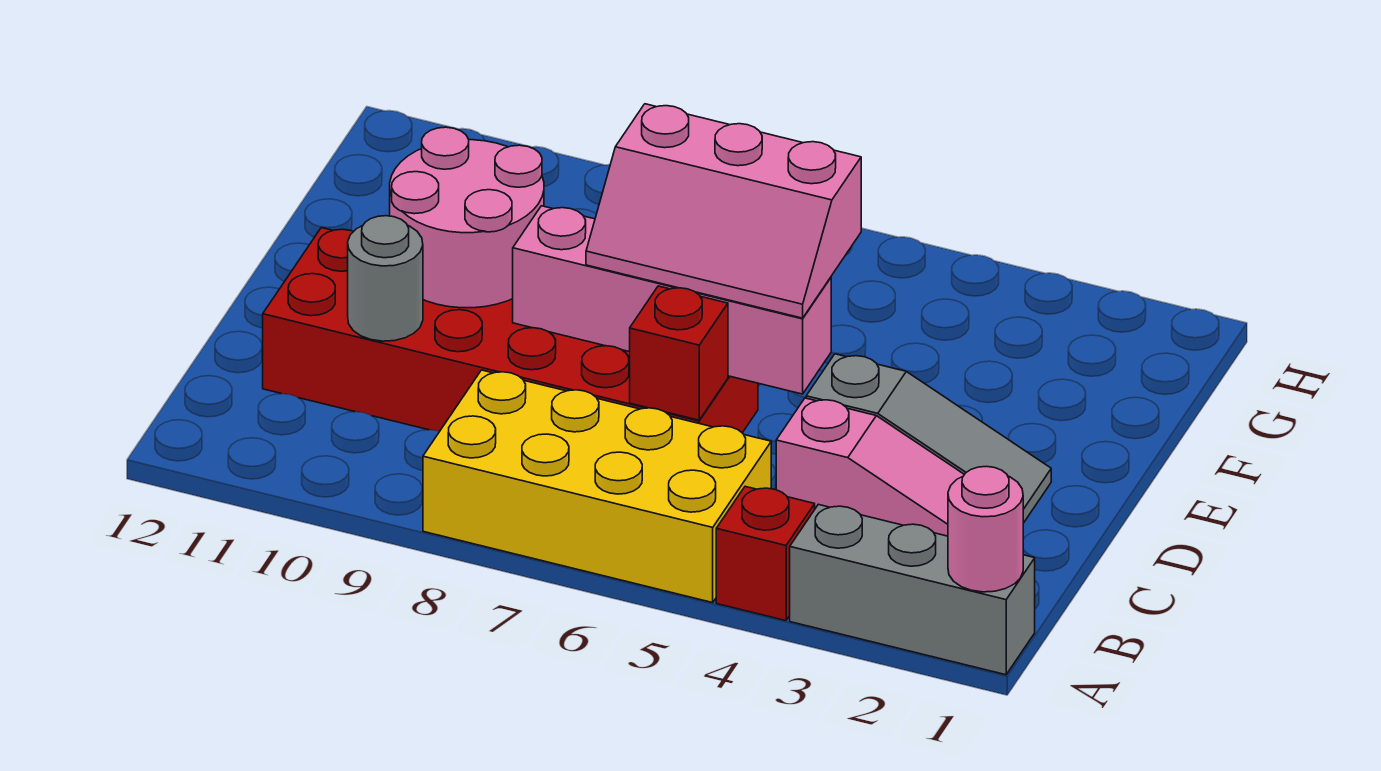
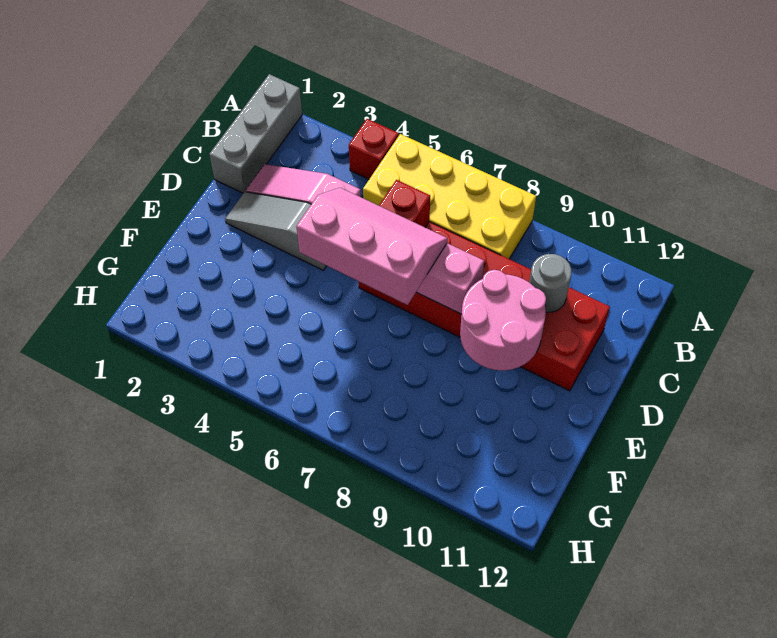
grey brick A1:A3 level 1 -> grey brick A1:C1 level 1
pink round brick A1 level 2 -> none

